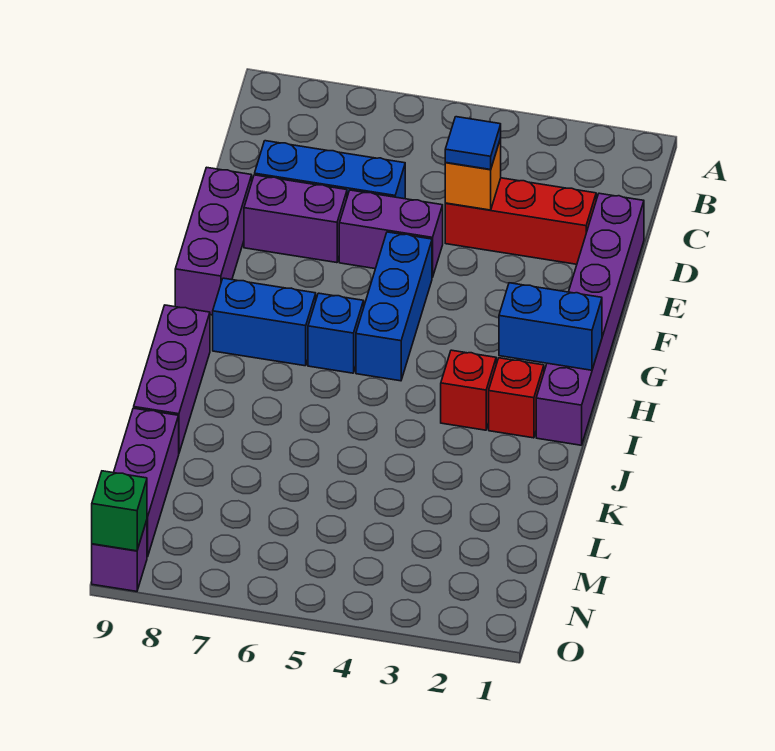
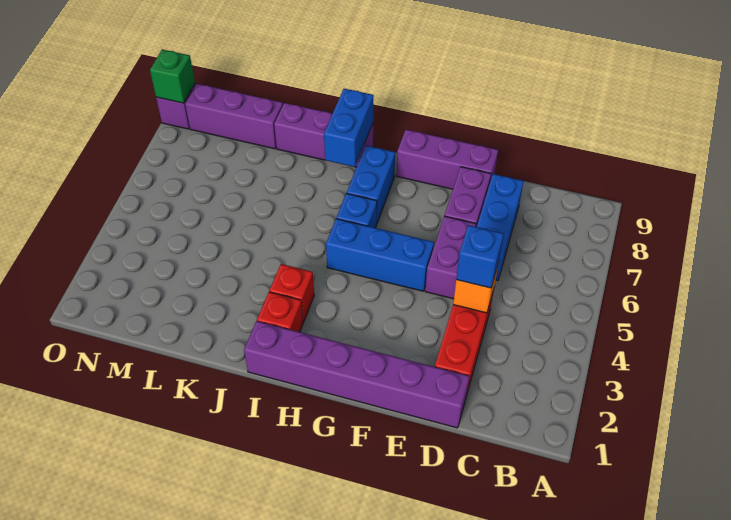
blue tile D4 level 3 -> blue brick D4 level 3
blue brick H1:H2 level 2 -> blue brick I8:I9 level 2

